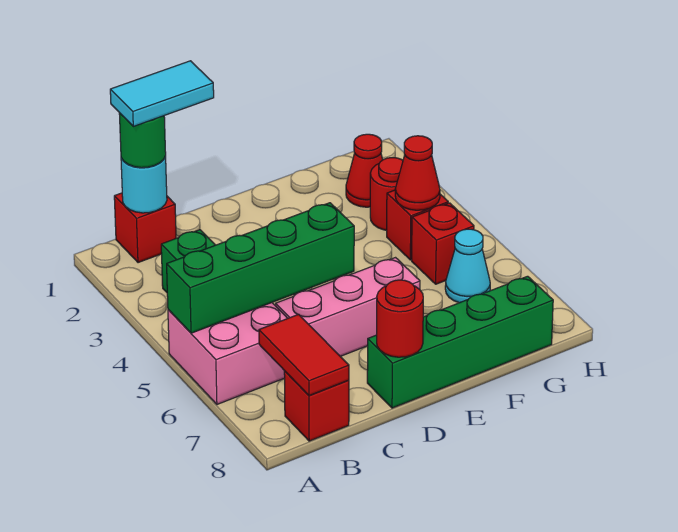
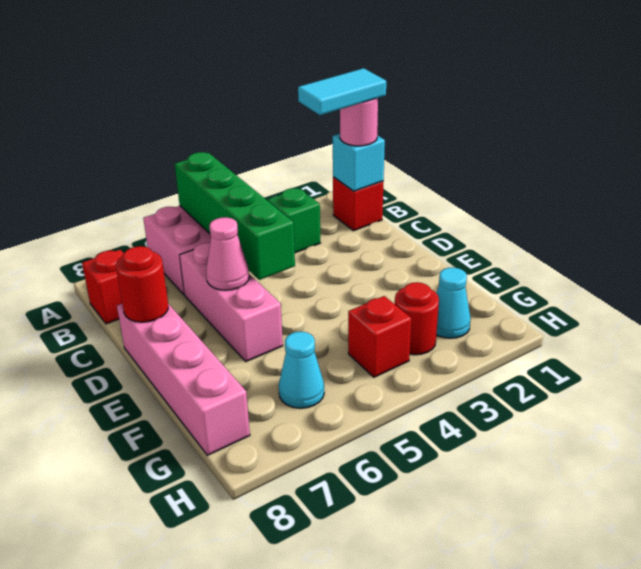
cyan round brick B1 level 2 -> cyan brick B1 level 2
green round brick B1 level 3 -> pink round brick B1 level 3
cyan tile B1:C1 level 4 -> cyan tile B1:B2 level 4
red tile B7:B8 level 2 -> none
none -> pink cone D6 level 2
green brick D8:G8 level 1 -> pink brick D8:G8 level 1
red cone G2 level 1 -> cyan cone G2 level 1
red cone G4 level 2 -> none
red brick G5 level 1 -> none

